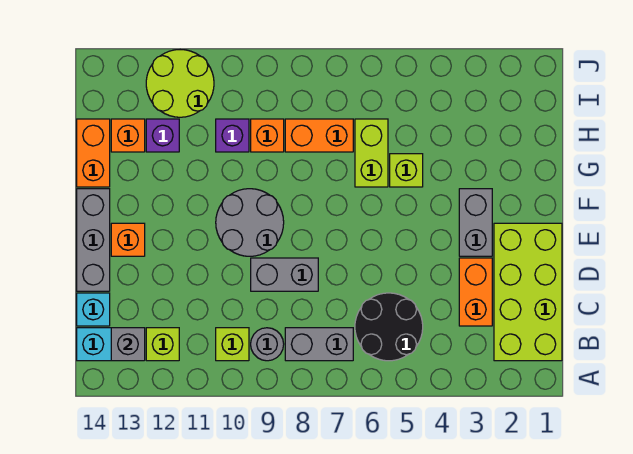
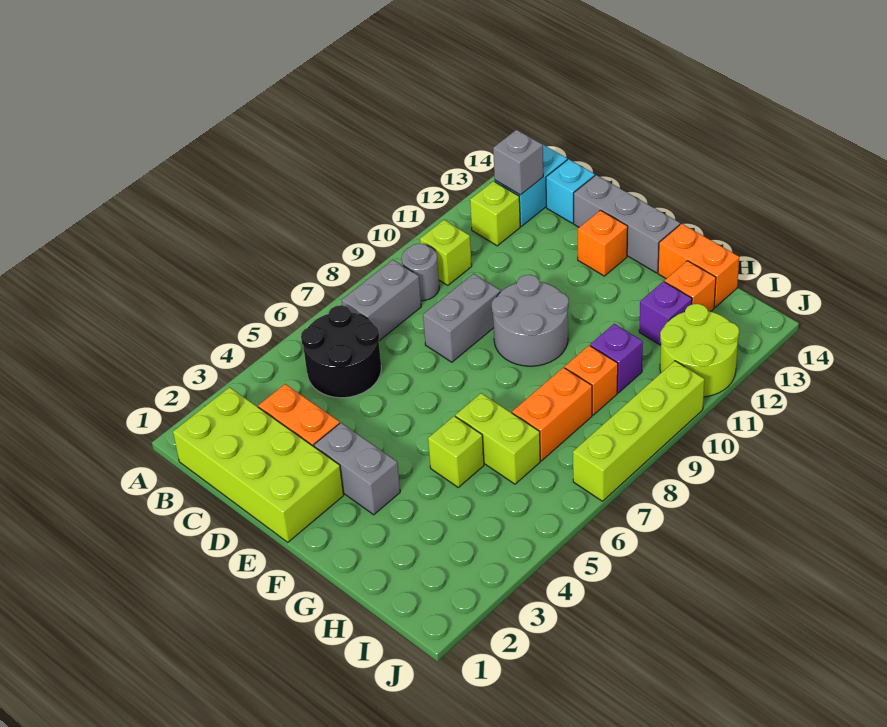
none -> lime brick J7:J10 level 1

